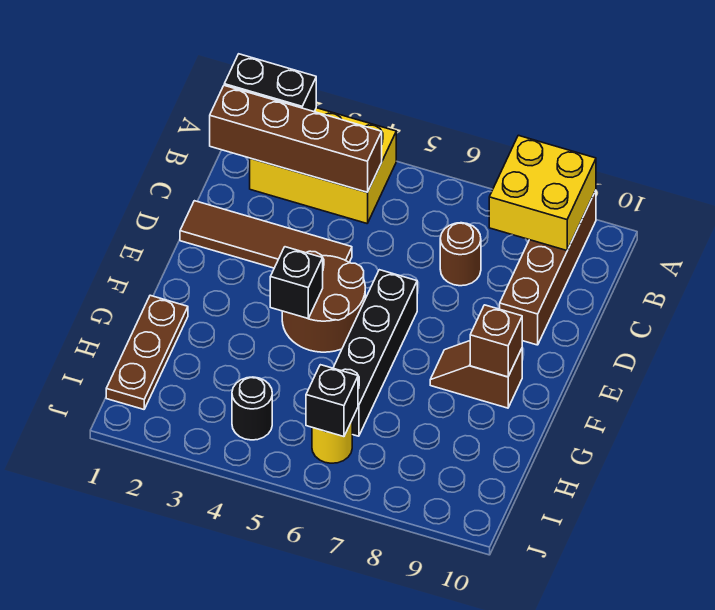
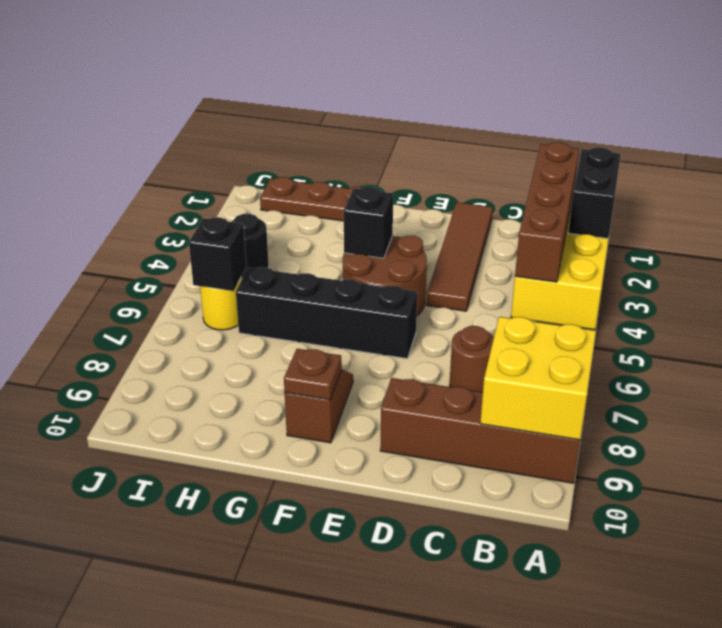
brown brick F9 level 2 -> brown plate F9 level 2

